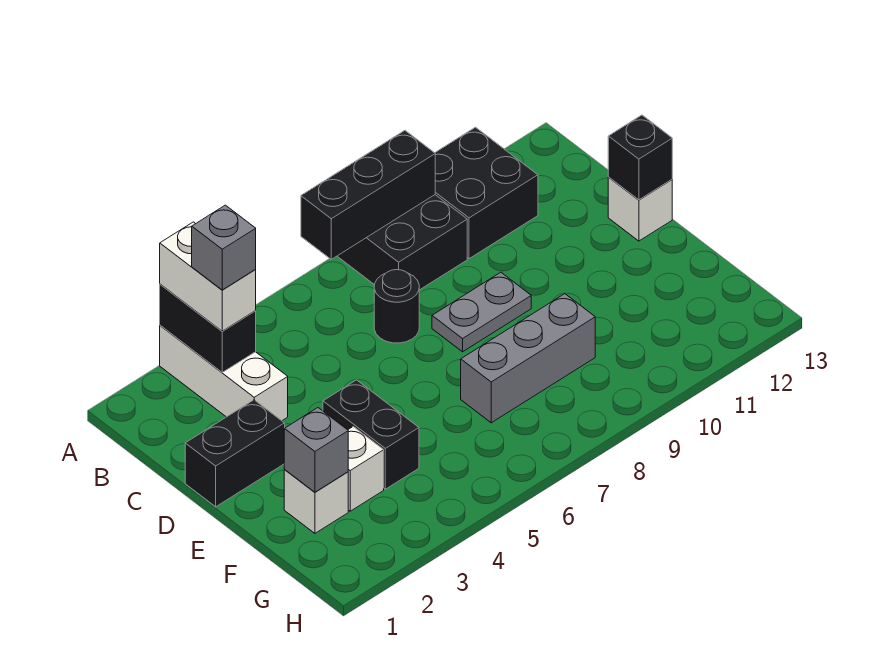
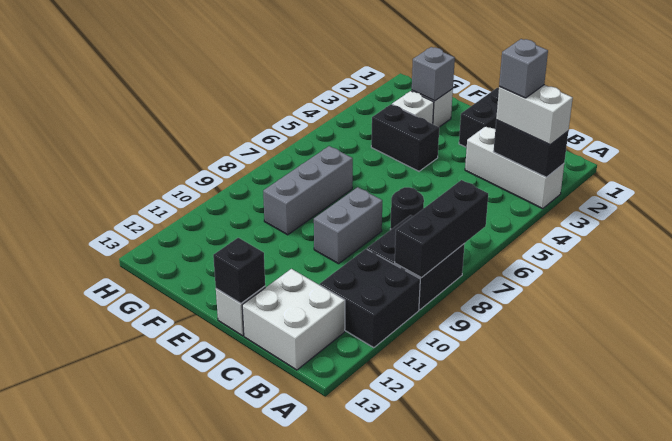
none -> white brick B12:C13 level 1
grey plate D8:D9 level 1 -> grey brick D8:D9 level 1

